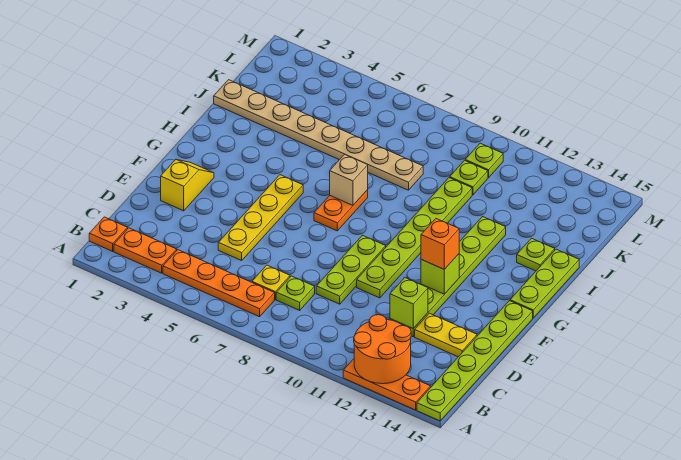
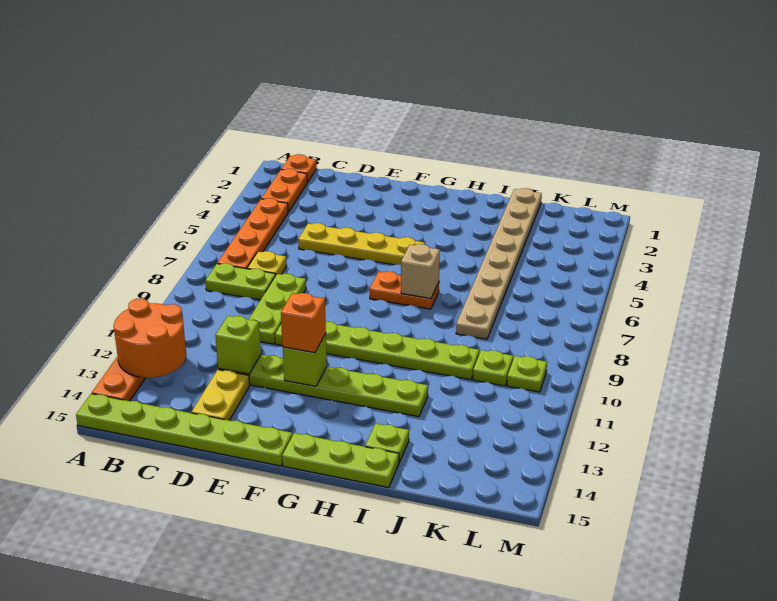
lime plate C8 level 1 -> lime plate B8:C8 level 1
lime plate D9:F9 level 1 -> lime plate D8:D10 level 1
yellow slope E2:F2 level 1 top E -> none

